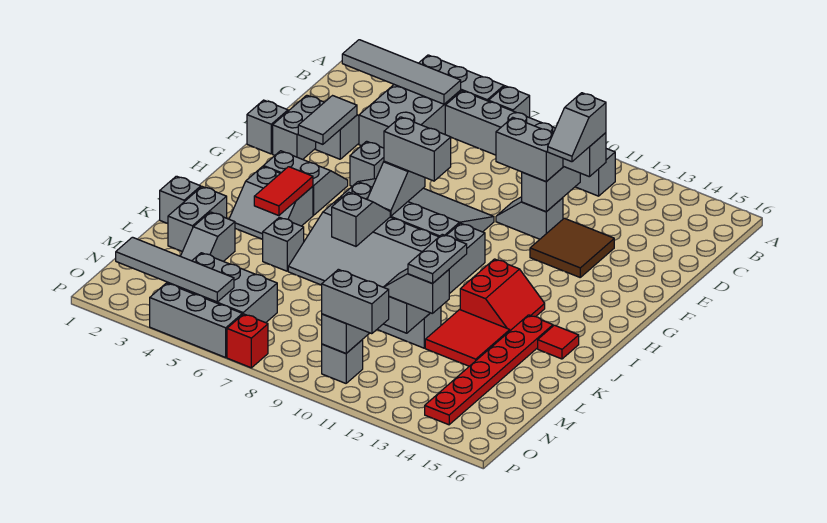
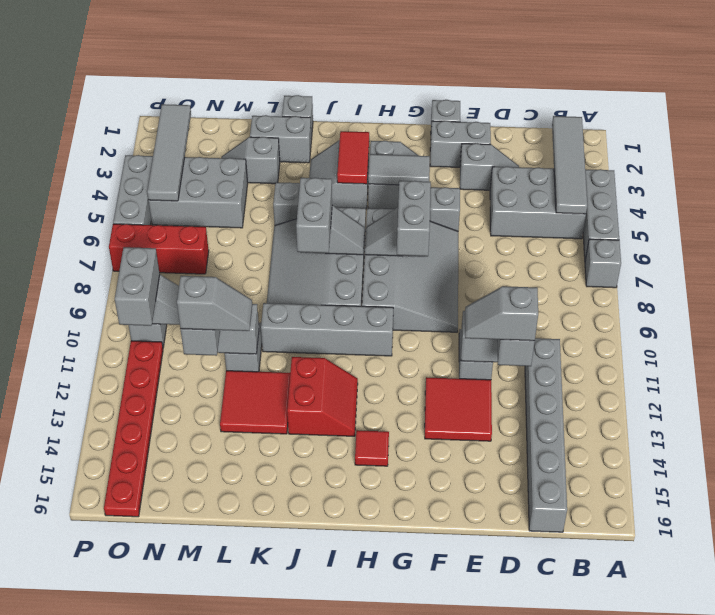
grey brick B6:B11 level 1 -> grey brick C11:C16 level 1
grey tile E3:F3 level 2 -> grey tile G4:H4 level 2
grey brick E10:E11 level 3 -> grey brick J7:J8 level 3
brown tile E12:F13 level 1 -> red tile E12:F13 level 1
red tile I4:J4 level 2 -> red tile I3:I4 level 2
red slope I12:J13 level 1 top 12 -> red slope I12:J13 level 1 top J
red plate J14:O14 level 1 -> red plate O11:O16 level 1
red tile J15 level 1 -> red tile H14 level 1
grey plate L12:M12 level 4 -> grey slope L12:M12 level 4 top M
grey brick N4:O6 level 1 -> grey brick M4:O5 level 1
red brick P7 level 1 -> red brick N7:P7 level 1

